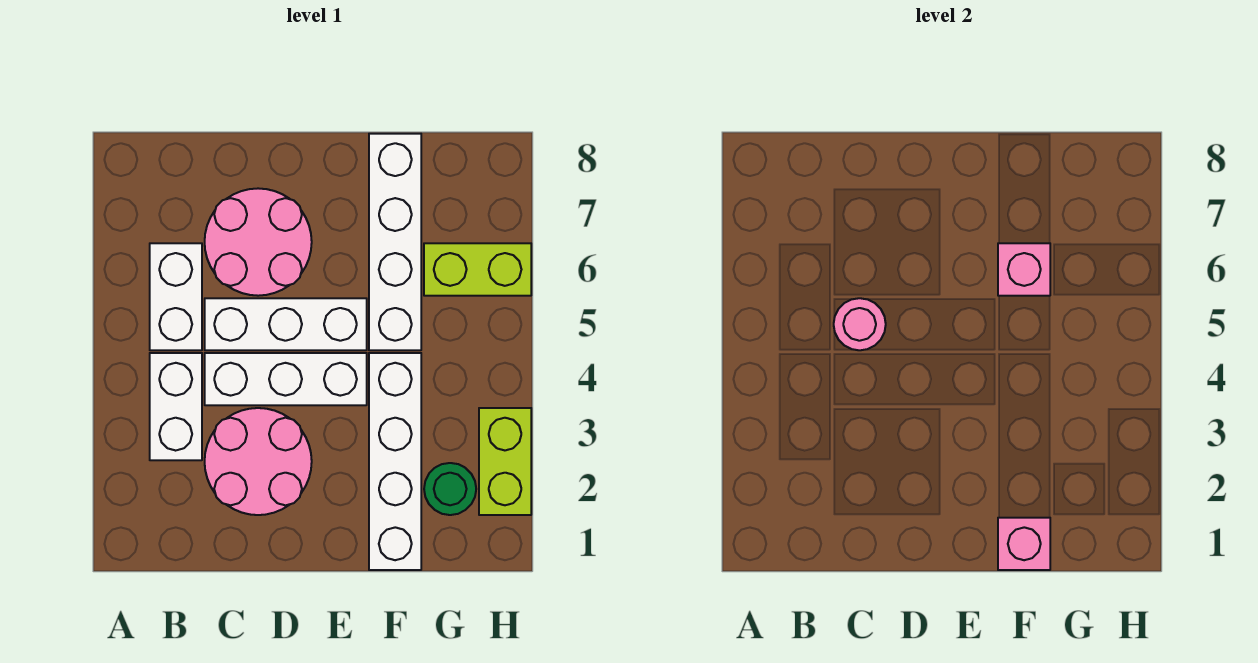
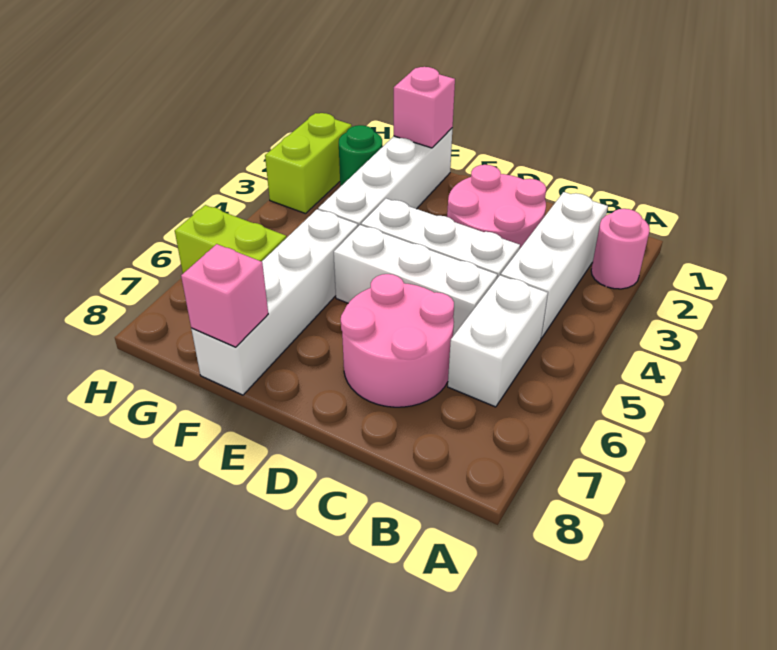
white brick B3:B4 level 1 -> white brick B2:B4 level 1
pink round brick C5 level 2 -> pink round brick A2 level 1
pink brick F6 level 2 -> pink brick F8 level 2

